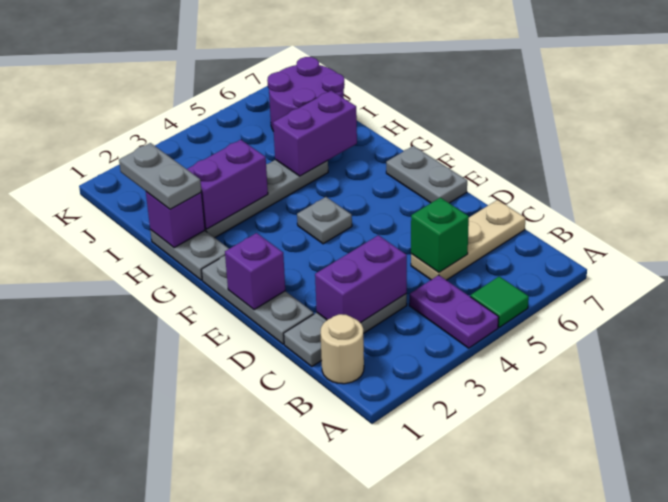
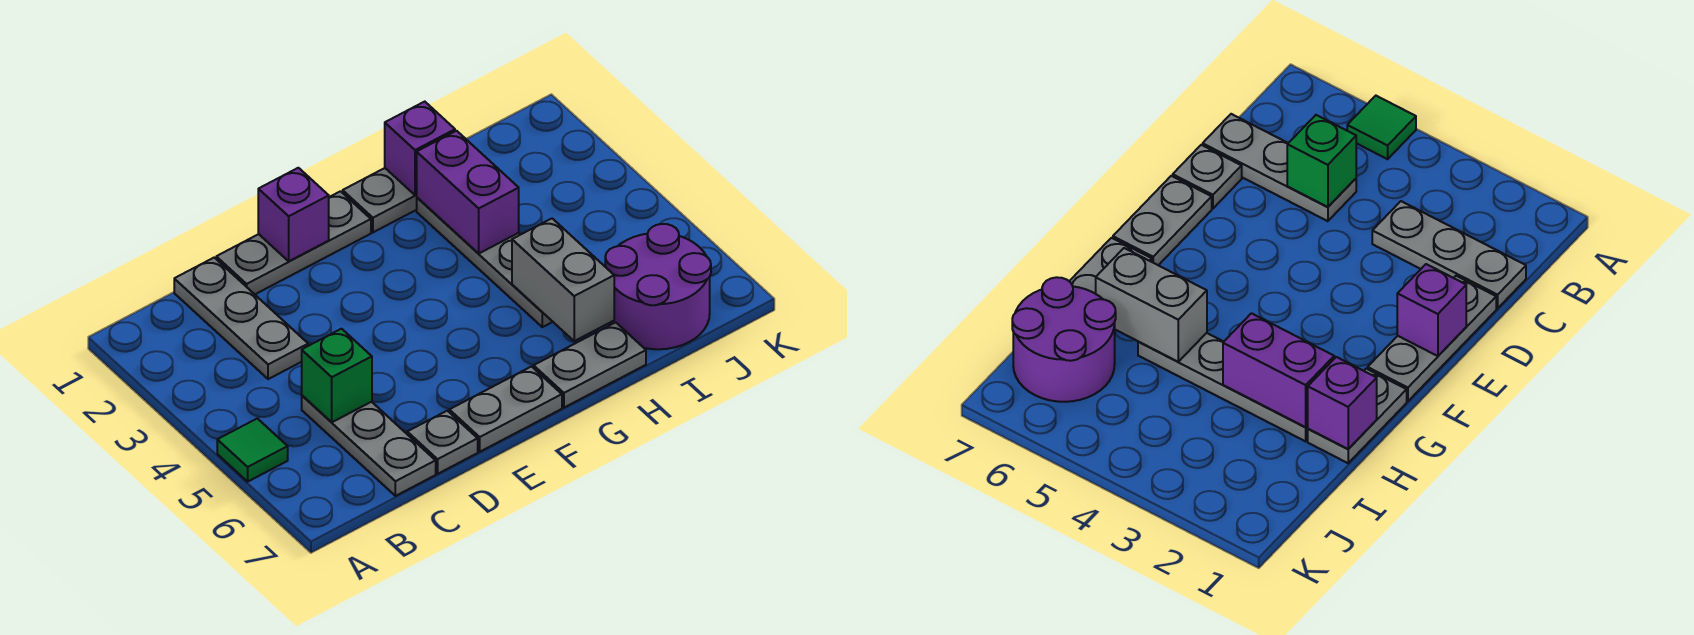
purple plate A4:B4 level 1 -> none
tan round brick B1 level 1 -> none
purple brick C2:C3 level 2 -> none
tan plate C5:C7 level 1 -> grey plate C5:C7 level 1
grey plate F4 level 1 -> grey plate D7 level 1
grey plate H1:I1 level 3 -> grey plate G7:H7 level 1
purple brick H5:H6 level 2 -> grey brick H5:H6 level 2

